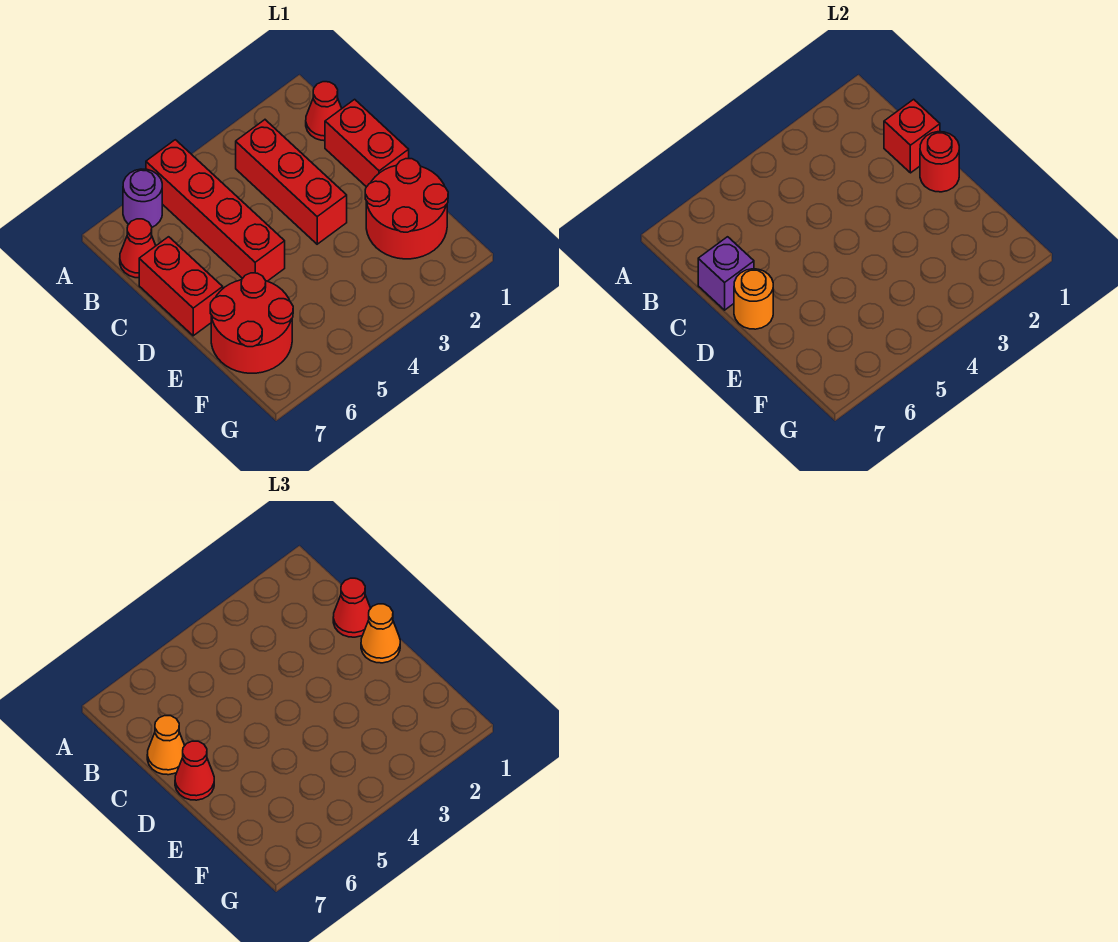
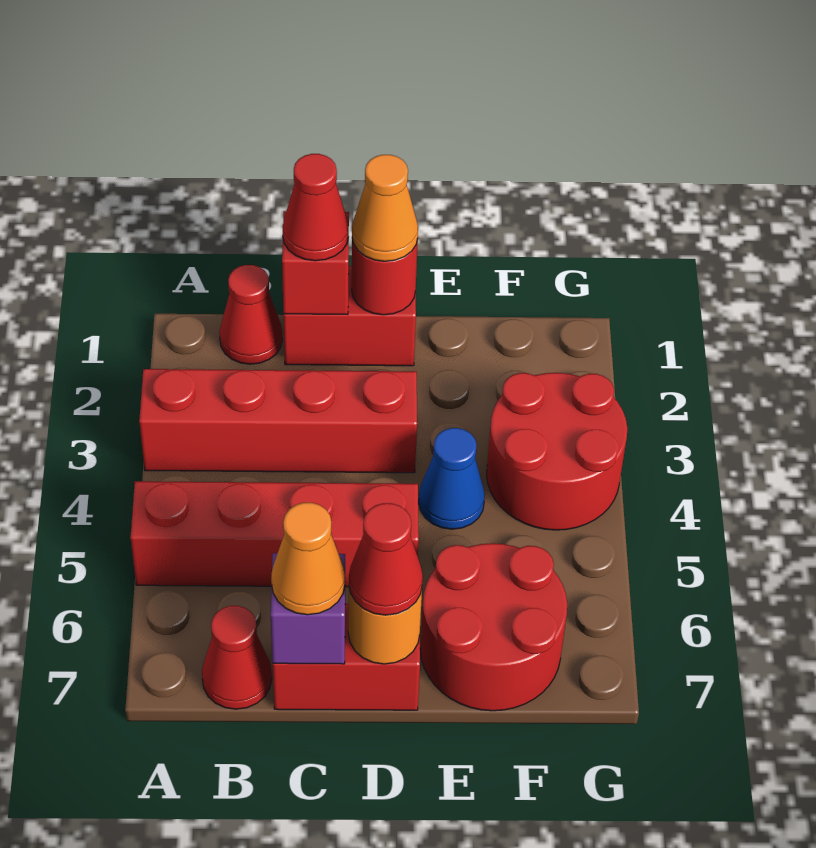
purple round brick A6 level 1 -> none
red brick B3:D3 level 1 -> red brick A3:D3 level 1
red round brick E1:F2 level 1 -> red round brick F3:G4 level 1
none -> blue cone E4 level 1

